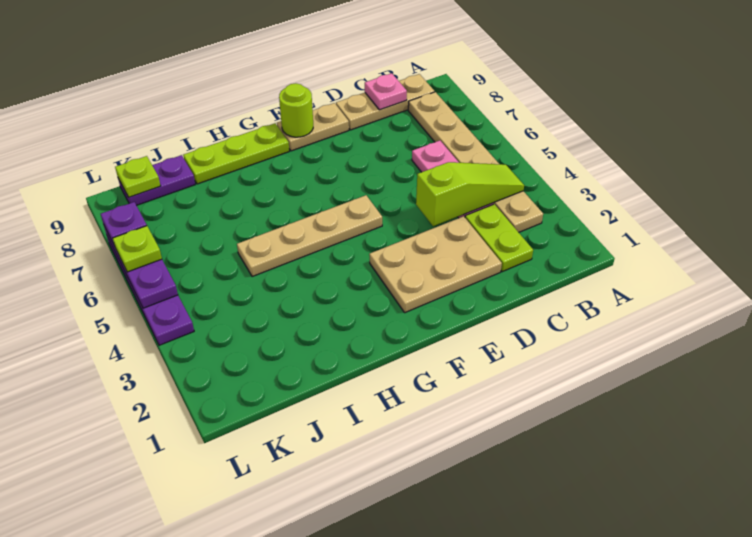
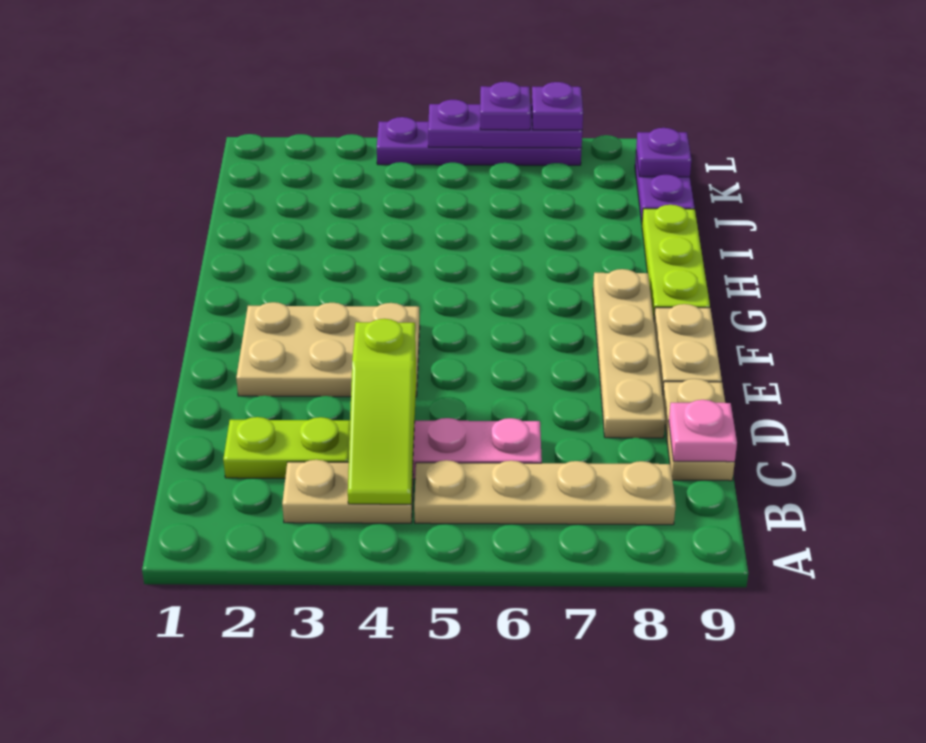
tan plate B9:D9 level 1 -> tan plate C9:D9 level 1
tan plate D2:F3 level 1 -> tan plate E2:F4 level 1
tan plate F5:I5 level 1 -> tan plate D8:G8 level 1
lime round brick F9 level 2 -> none
lime plate K9 level 2 -> purple plate K9 level 2
lime plate L6 level 3 -> purple plate L6 level 3

